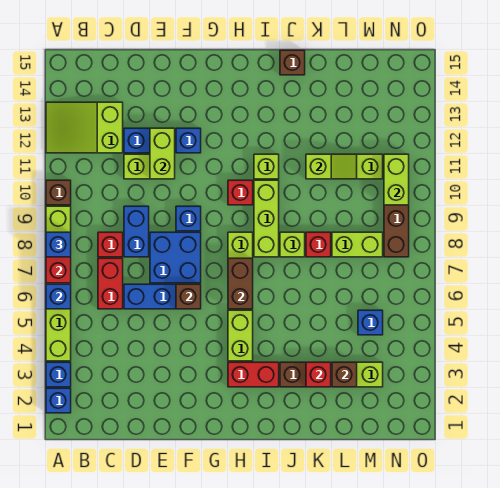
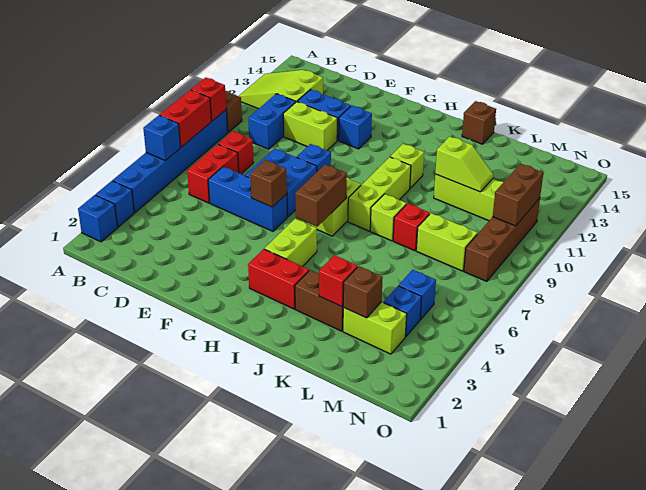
lime brick A4:A9 level 1 -> blue brick A4:A9 level 1
blue brick A8 level 3 -> blue brick M4 level 1
blue brick D8:D9 level 1 -> blue brick C10:C11 level 1
lime brick E11:E12 level 2 -> none
red brick H10 level 1 -> red brick A9 level 2
lime brick N10:N11 level 2 -> brown brick N10:N11 level 2

